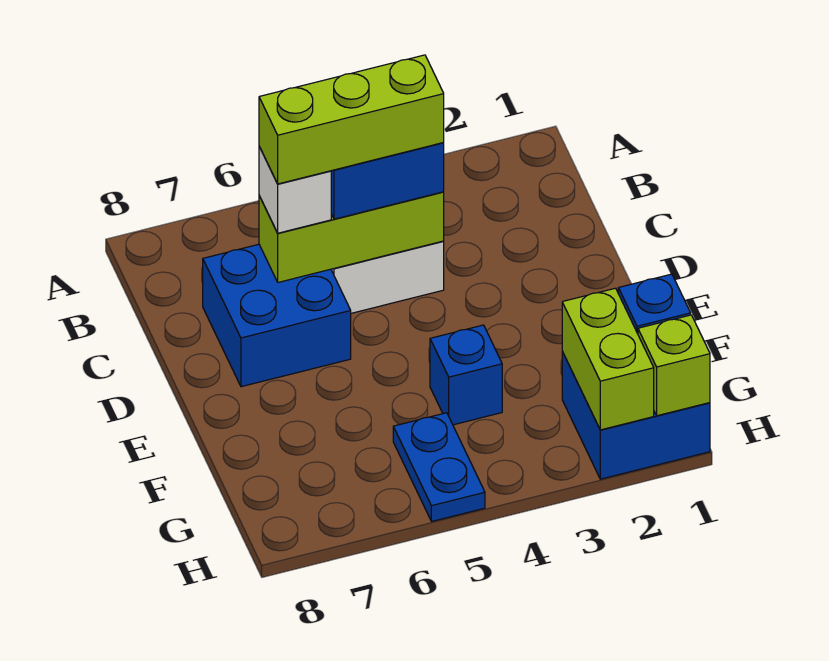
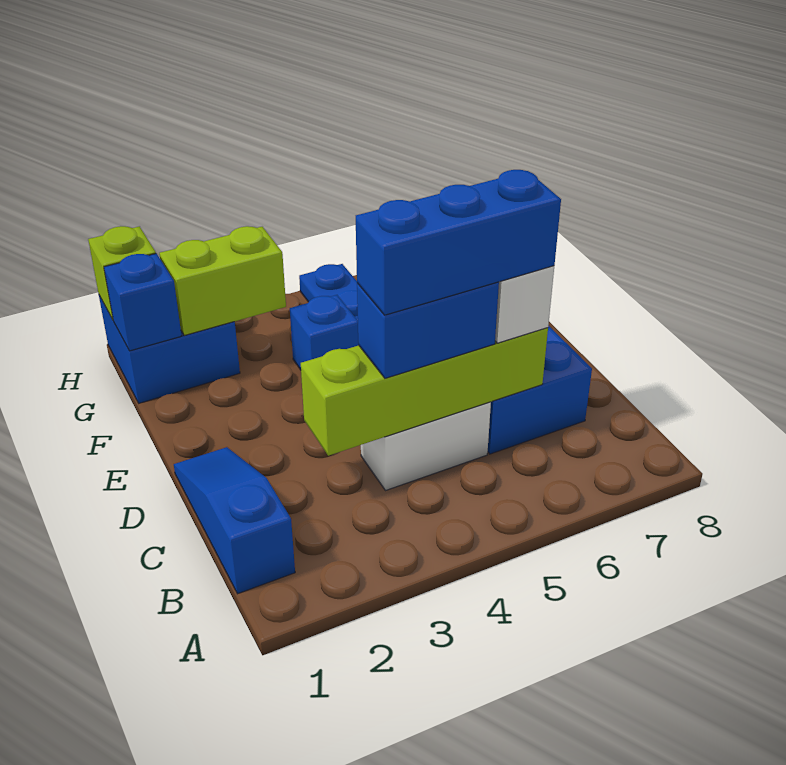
none -> blue slope B1:D1 level 1 top B
lime brick C4:C6 level 2 -> lime brick C3:C6 level 2
lime brick C4:C6 level 4 -> blue brick C4:C6 level 4
lime brick G2:H2 level 2 -> lime brick G2:G3 level 2

